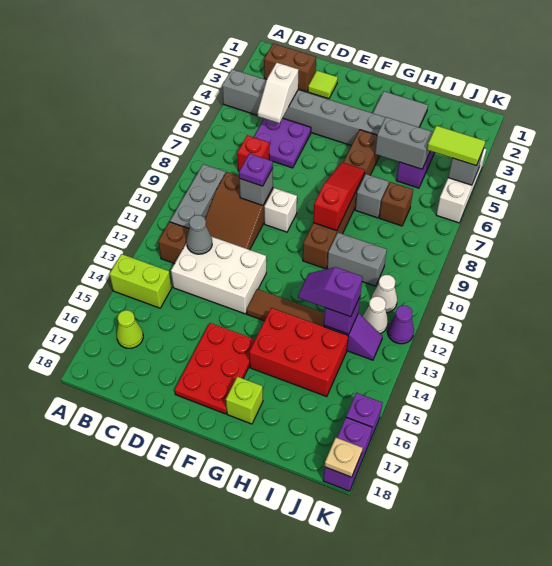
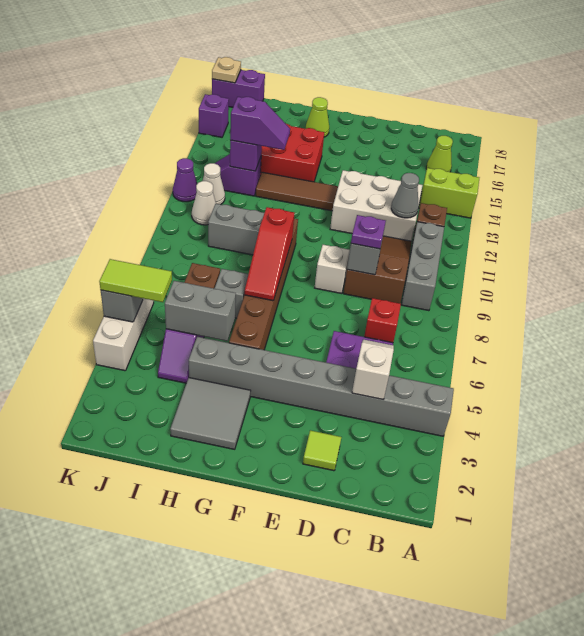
brown brick B2:C2 level 1 -> none
red plate E15:F17 level 1 -> none
lime brick G17 level 1 -> lime cone G17 level 1
purple brick K17:K18 level 1 -> purple brick J18:K18 level 1

